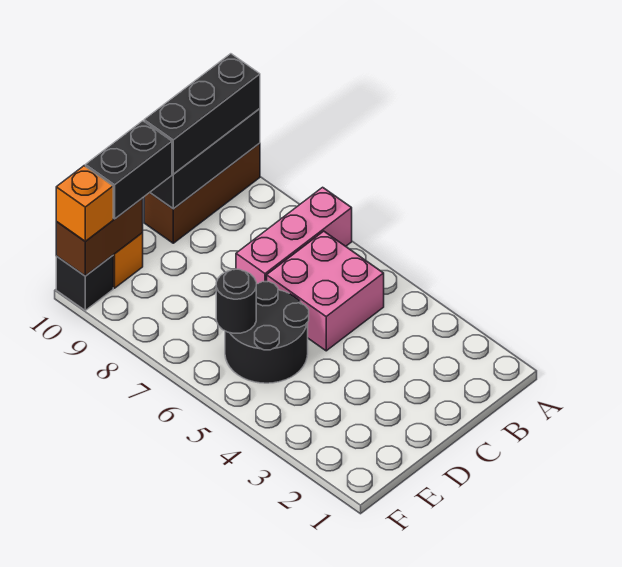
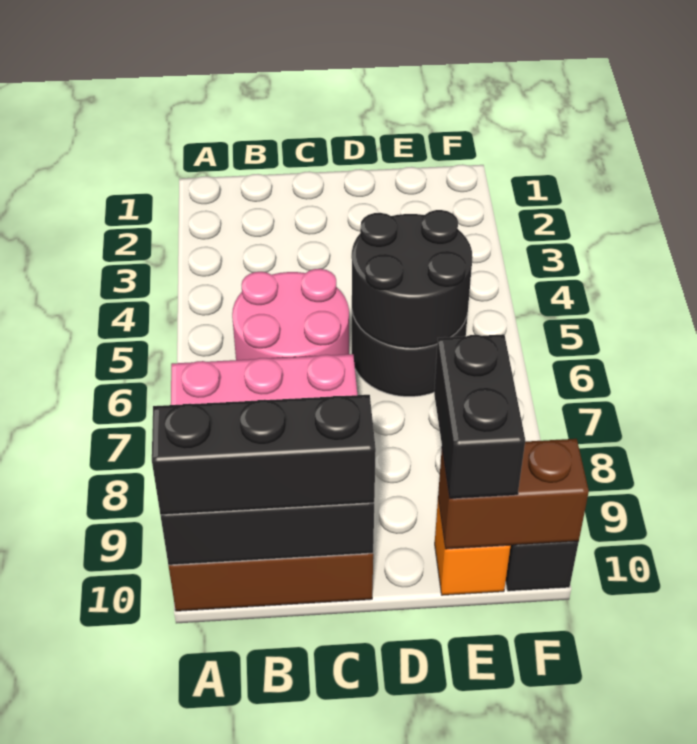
pink brick B5:C6 level 1 -> pink round brick B5:C6 level 1
black brick D10:E10 level 3 -> black brick E9:E10 level 3
black round brick E6 level 2 -> black round brick D5:E6 level 2
orange brick F10 level 3 -> none

